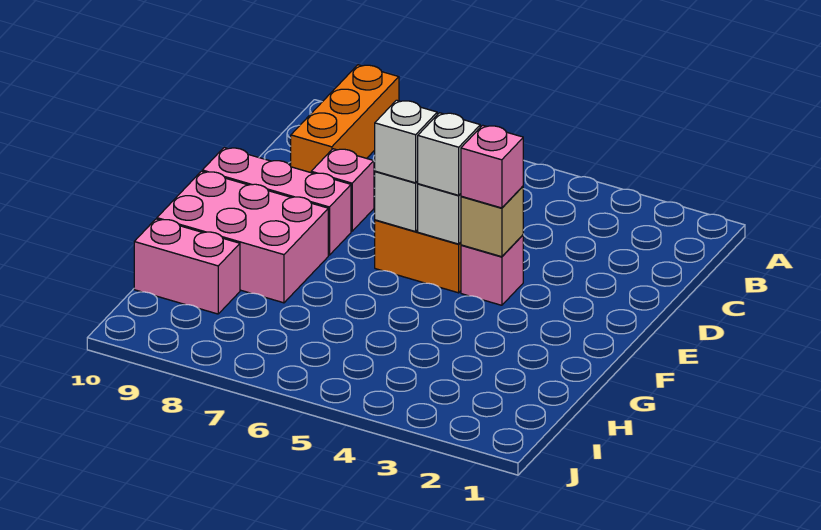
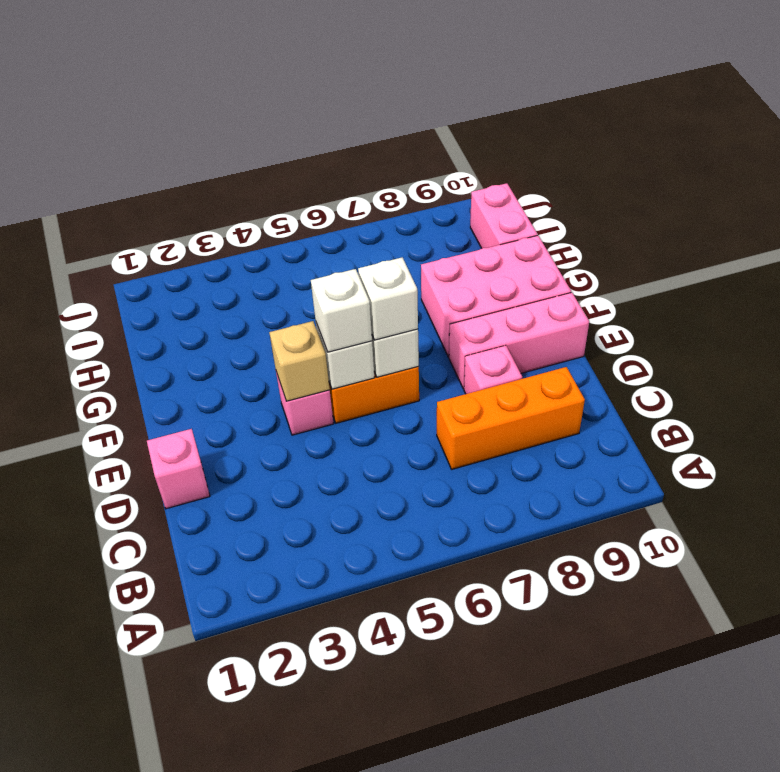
orange brick A9:C9 level 1 -> orange brick C7:C9 level 1
pink brick E4 level 3 -> pink brick D1 level 1
pink brick H9:H10 level 1 -> pink brick H10:I10 level 1

